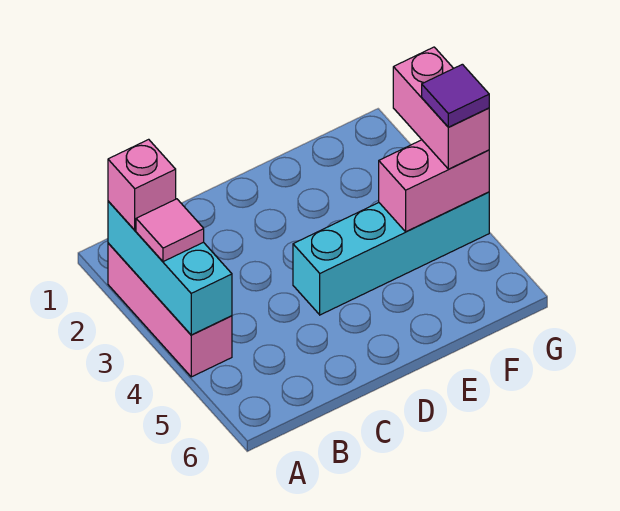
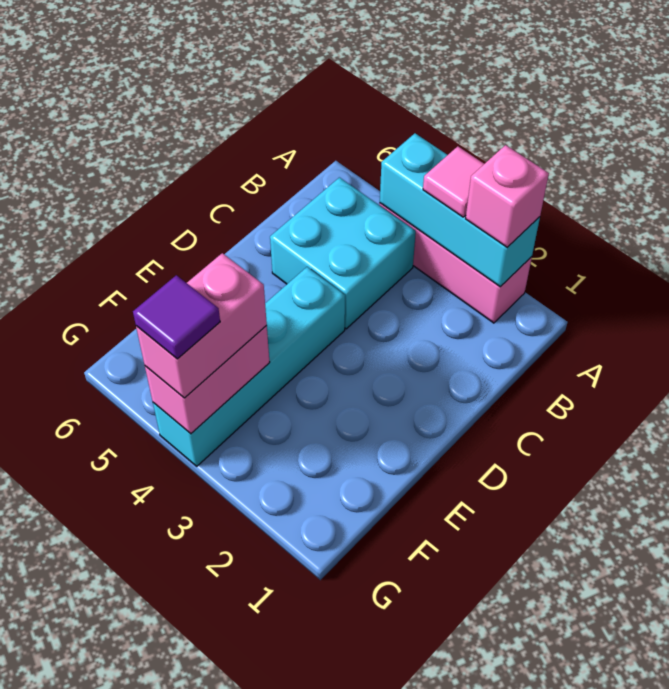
none -> cyan brick B4:C5 level 1
pink brick G3:G4 level 3 -> pink brick F4:G4 level 3

